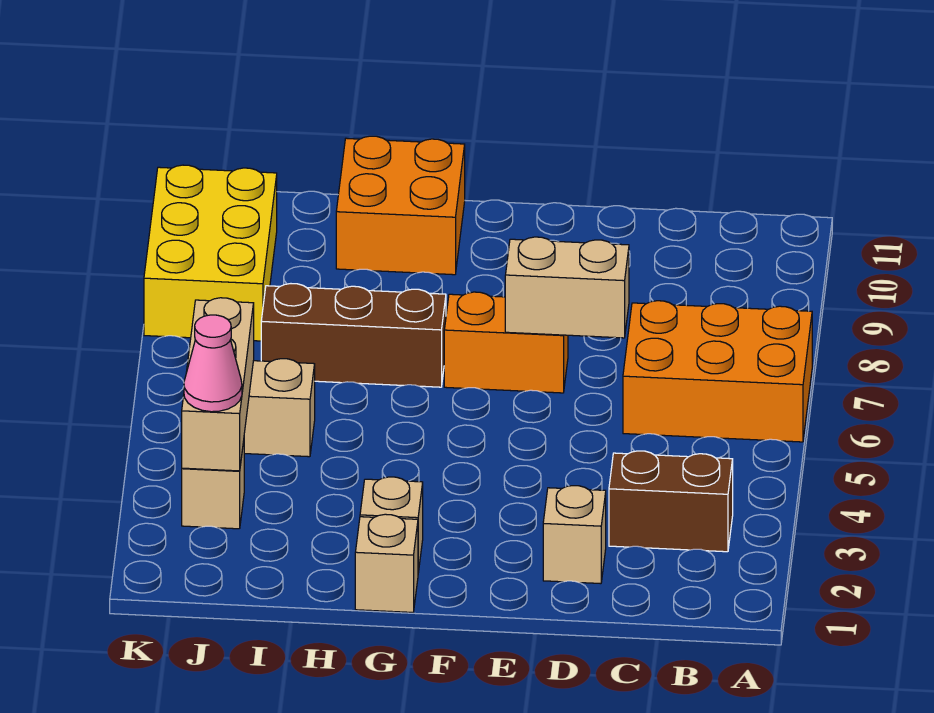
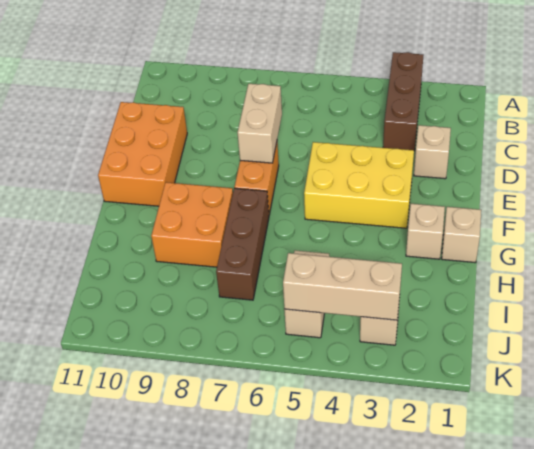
orange brick A6:C7 level 1 -> orange brick D10:F11 level 1
brown brick B3:C3 level 1 -> brown brick A3:C3 level 1
orange brick G10:H11 level 1 -> orange brick G8:H9 level 1
pink cone J3 level 3 -> none
yellow brick J8:K10 level 1 -> yellow brick E3:F5 level 1

